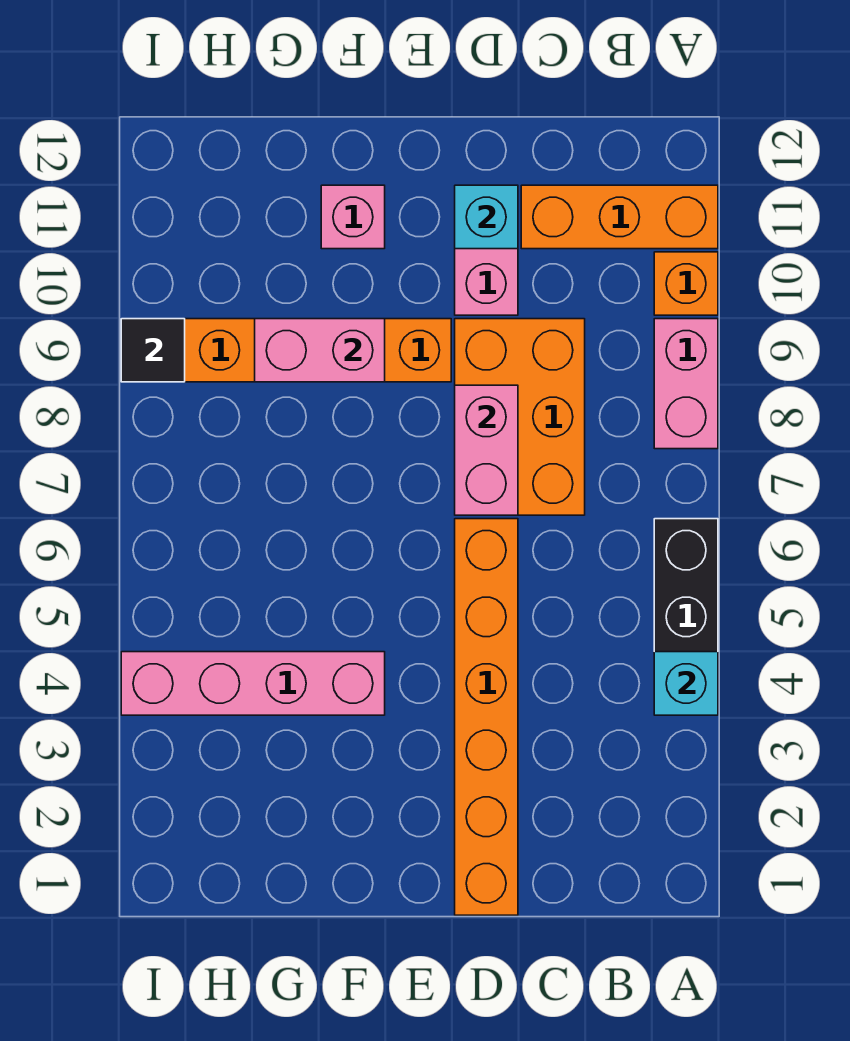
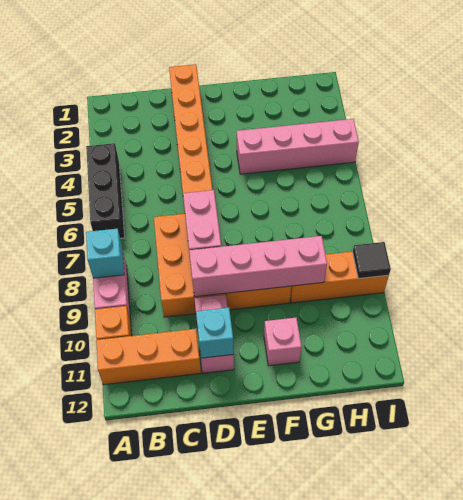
cyan brick A4 level 2 -> cyan brick A8 level 2
pink brick F9:G9 level 2 -> pink brick D9:G9 level 2

